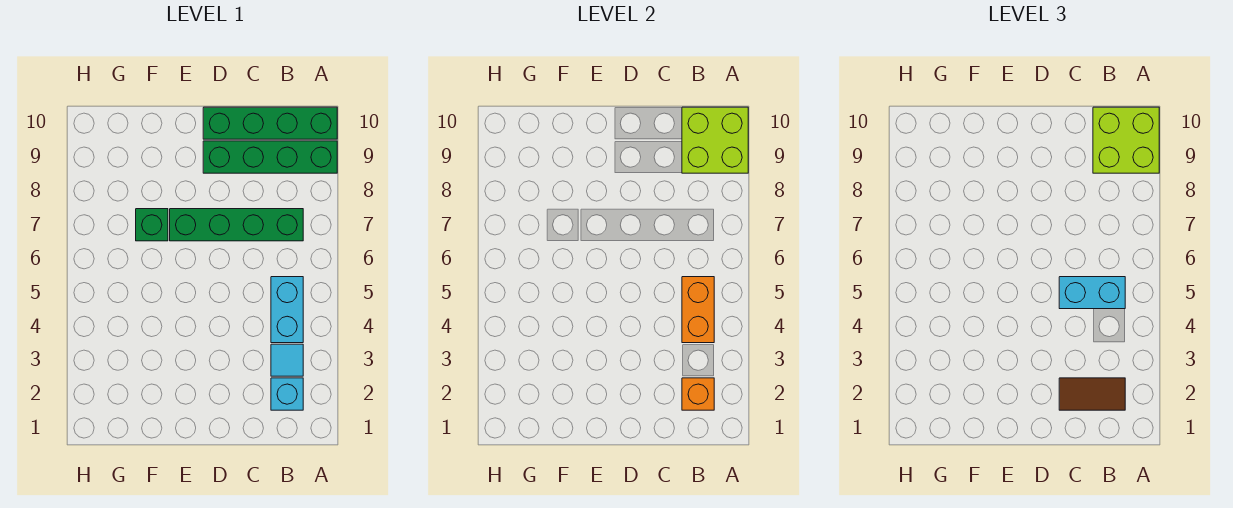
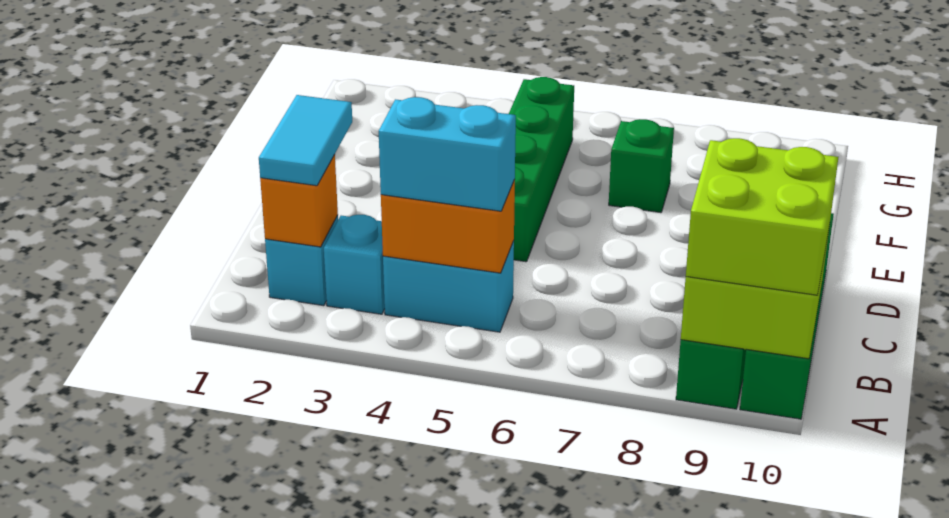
brown tile B2:C2 level 3 -> cyan tile B2:C2 level 3
cyan tile B3 level 1 -> cyan brick B3 level 1
cyan brick B5:C5 level 3 -> cyan brick B4:B5 level 3
green brick B7:E7 level 1 -> green brick D5:G5 level 1

